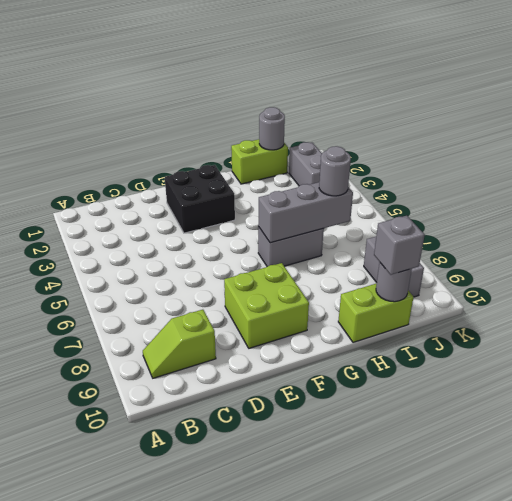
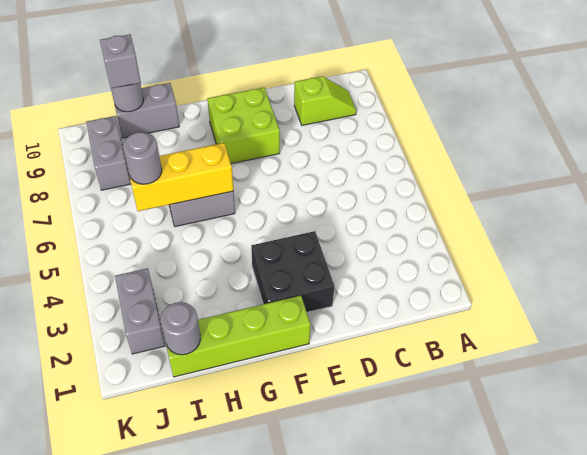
grey brick G6:I6 level 2 -> yellow brick G6:I6 level 2
lime brick H1:I1 level 1 -> lime brick F1:I1 level 1
lime brick H10:I10 level 1 -> grey brick H10:I10 level 1

